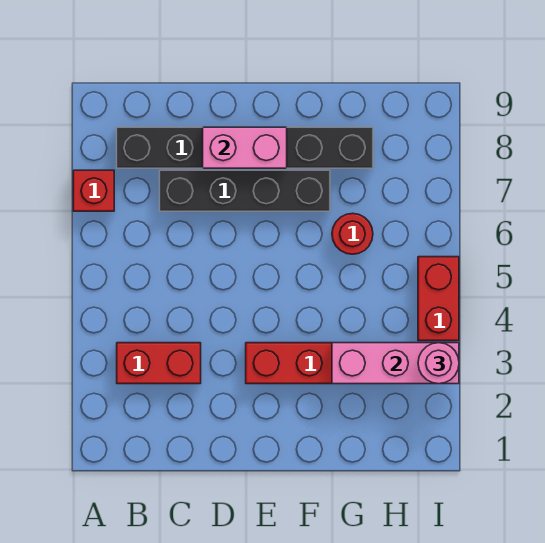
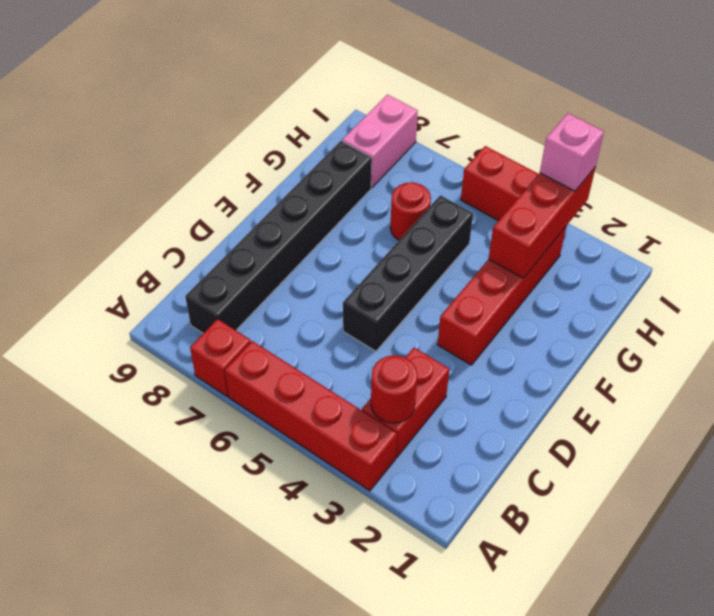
none -> red brick A3:A6 level 1
none -> red round brick B3 level 2
black brick C7:F7 level 1 -> black brick D5:G5 level 1
pink brick D8:E8 level 2 -> pink brick H8:I8 level 1
pink brick G3:I3 level 2 -> red brick G3:I3 level 2
pink round brick I3 level 3 -> pink brick I3 level 3

